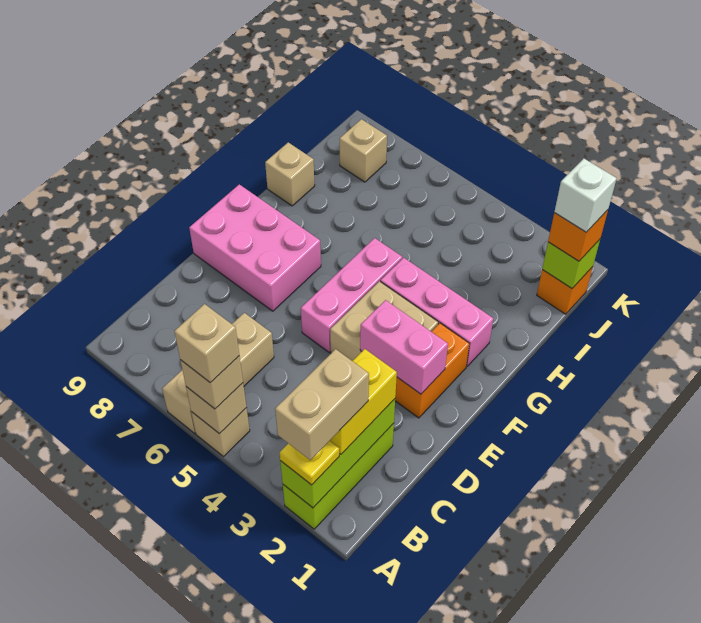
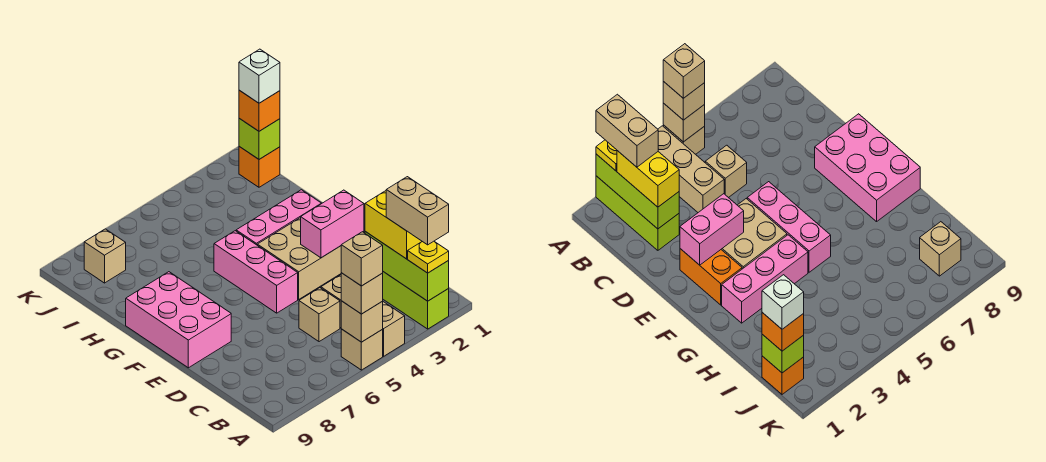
tan brick A6:C6 level 1 -> tan brick A4:C4 level 1
pink brick E7:F9 level 1 -> pink brick E8:G9 level 1
tan brick H9 level 1 -> tan brick C5 level 1

